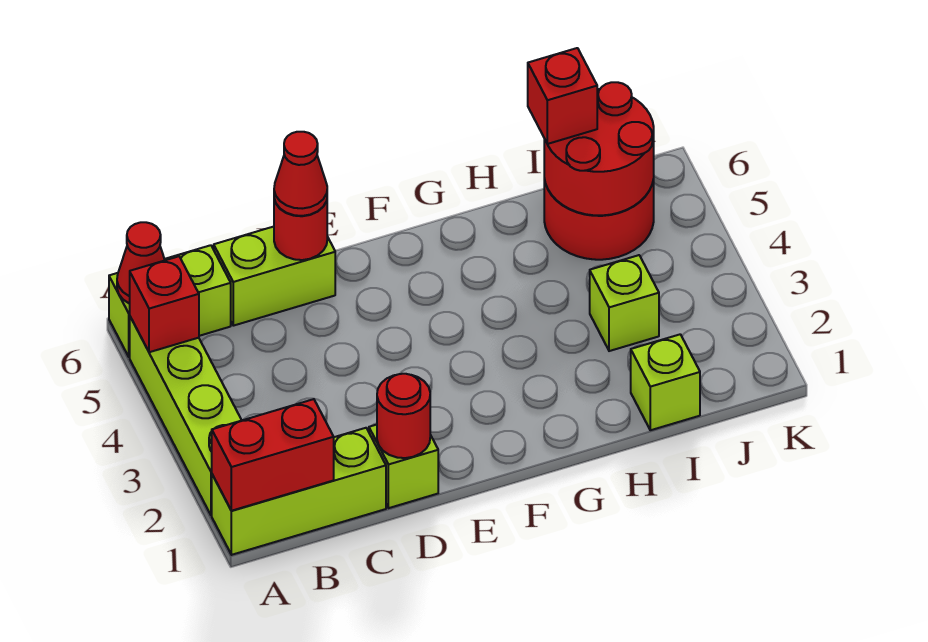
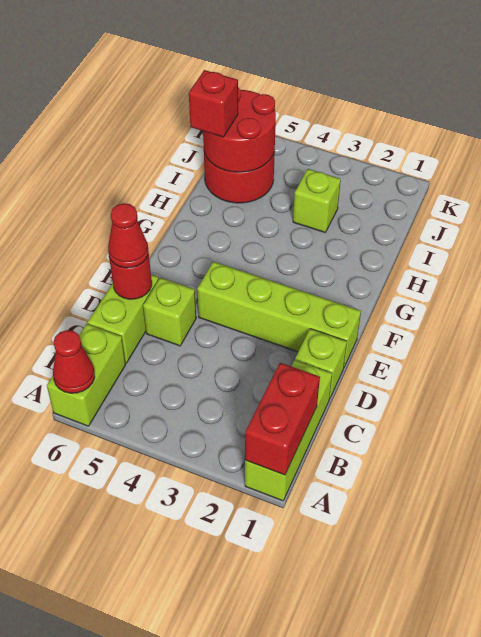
lime brick A2:A5 level 1 -> lime brick E1:E4 level 1
red brick A5 level 2 -> none
red round brick D1 level 2 -> none
lime brick I1 level 1 -> lime brick D5 level 1

